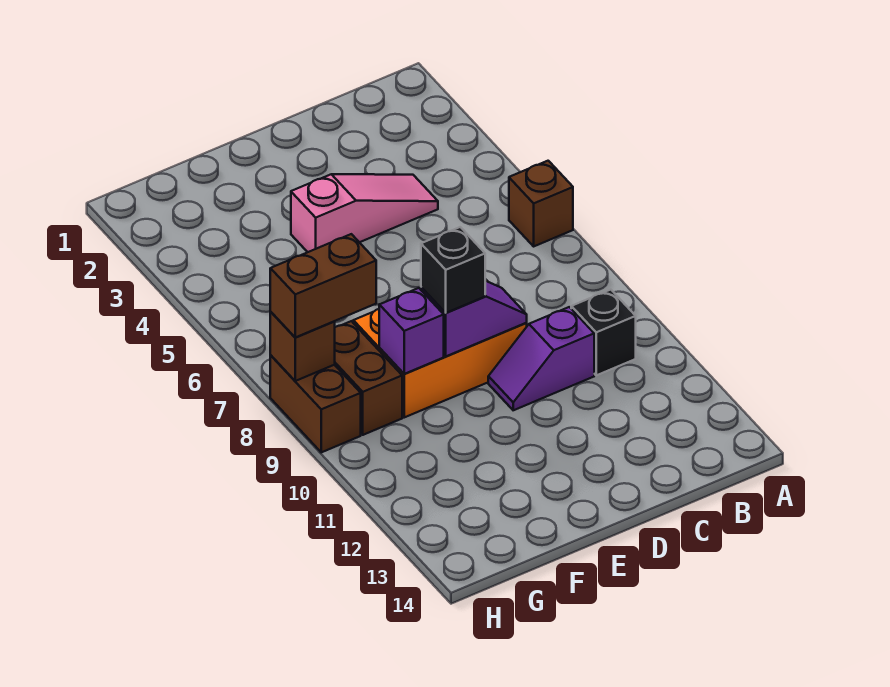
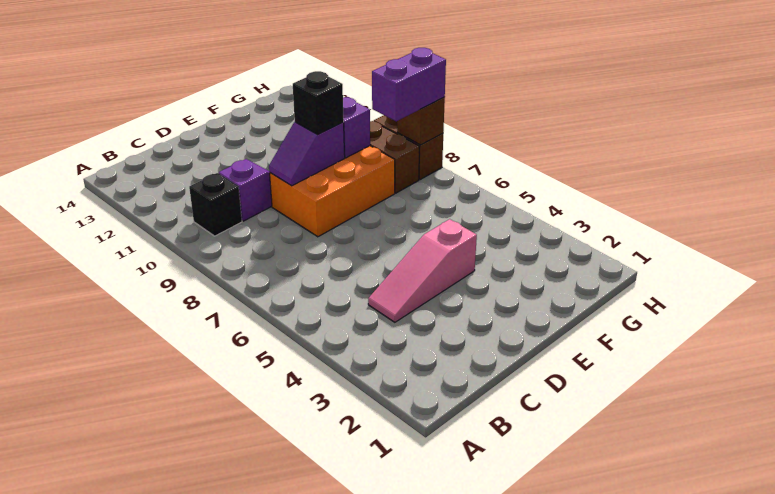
brown brick A6 level 1 -> none
brown brick G8:H8 level 3 -> purple brick G8:H8 level 3

